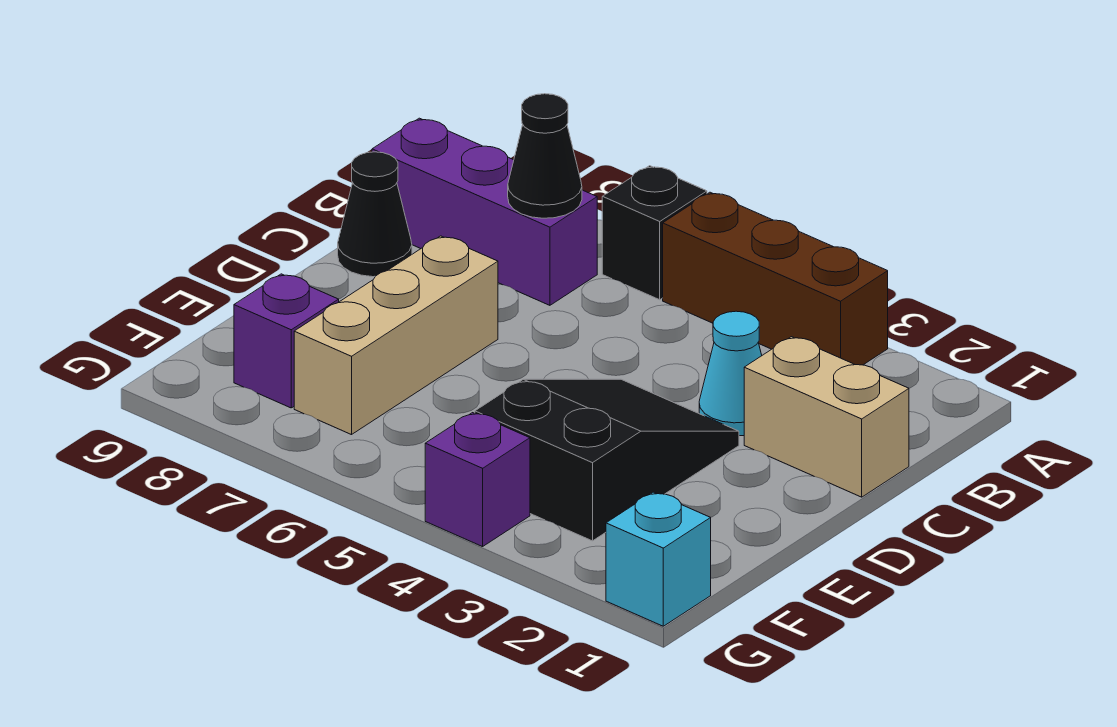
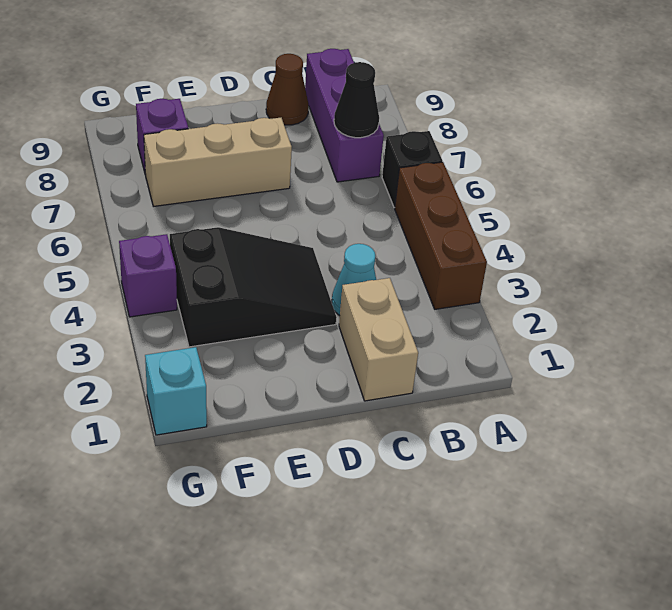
black cone C9 level 1 -> brown cone C9 level 1

